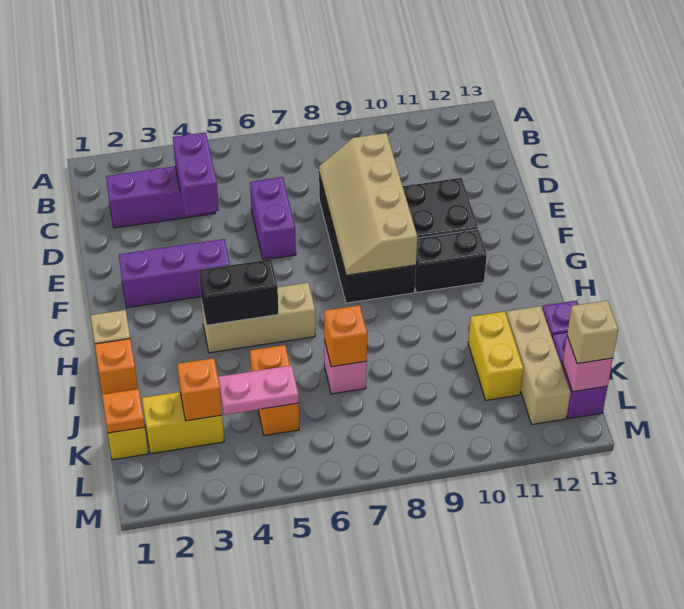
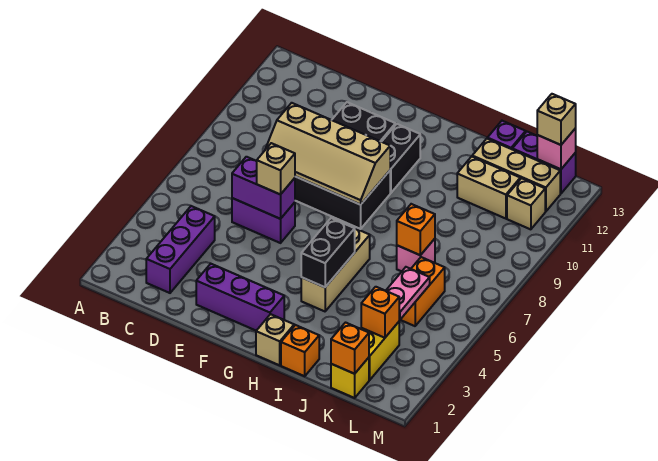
purple brick C4:D4 level 2 -> purple brick D6:E6 level 2
none -> tan brick E6 level 3
purple brick F2:F4 level 1 -> purple brick E2:G2 level 1
orange brick J5:K5 level 1 -> orange brick K5:K6 level 1
yellow brick J11:K11 level 1 -> tan brick J11:K11 level 1
orange plate K1 level 2 -> orange brick K1 level 2
none -> tan brick L11 level 1

